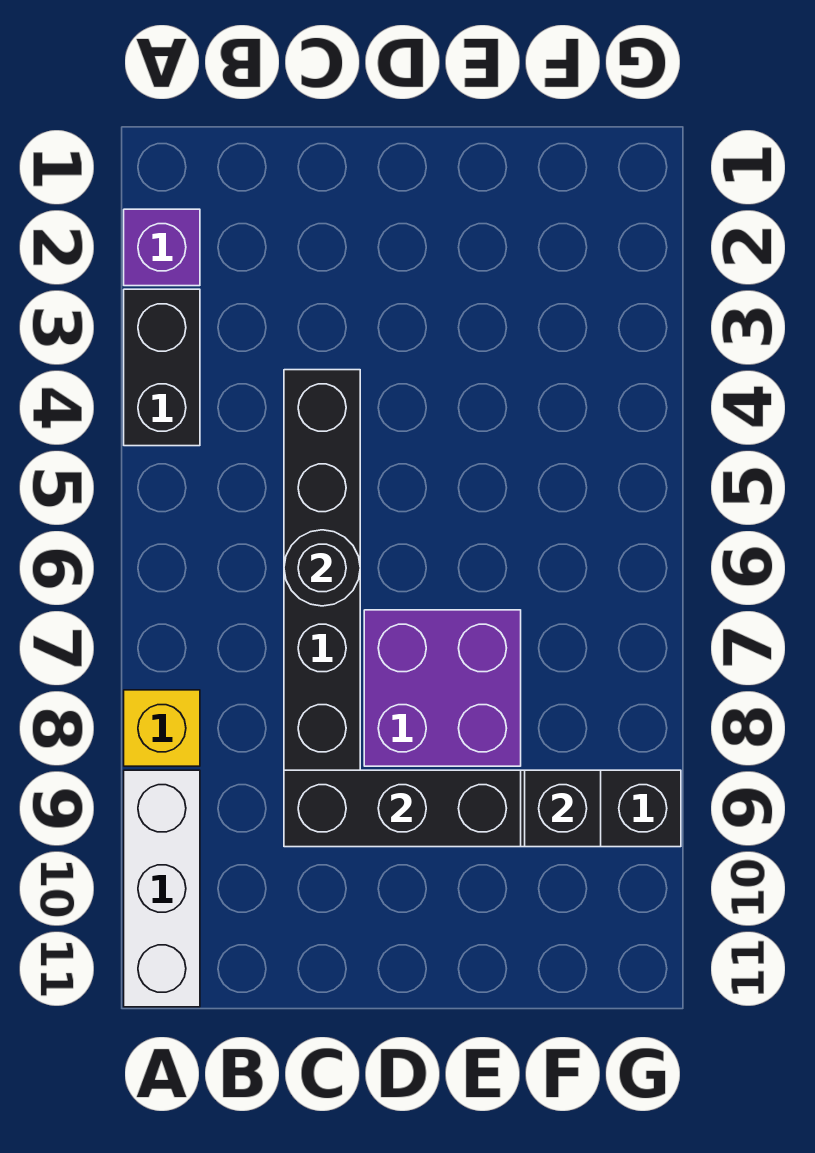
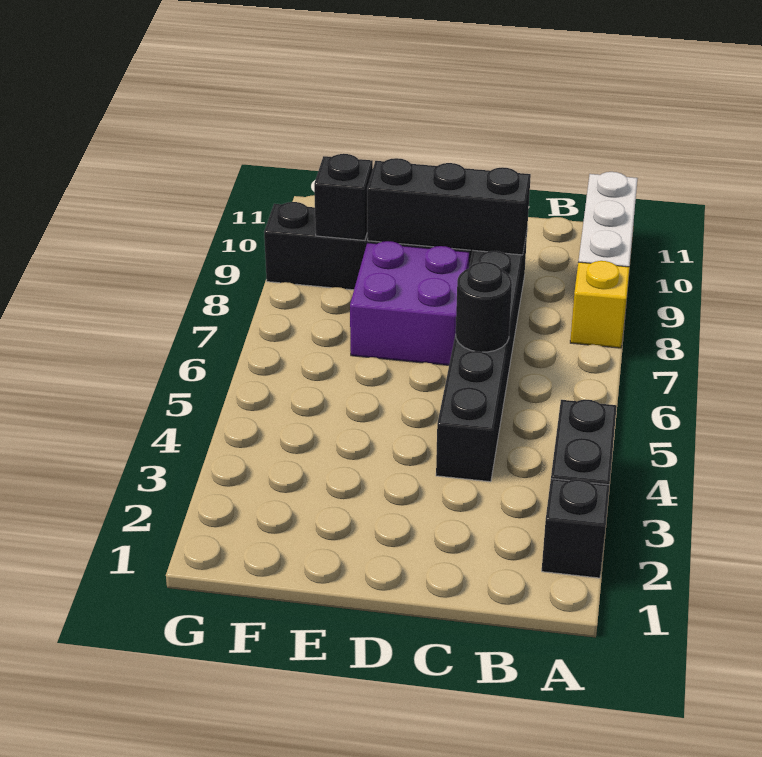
purple brick A2 level 1 -> black brick A2 level 1

